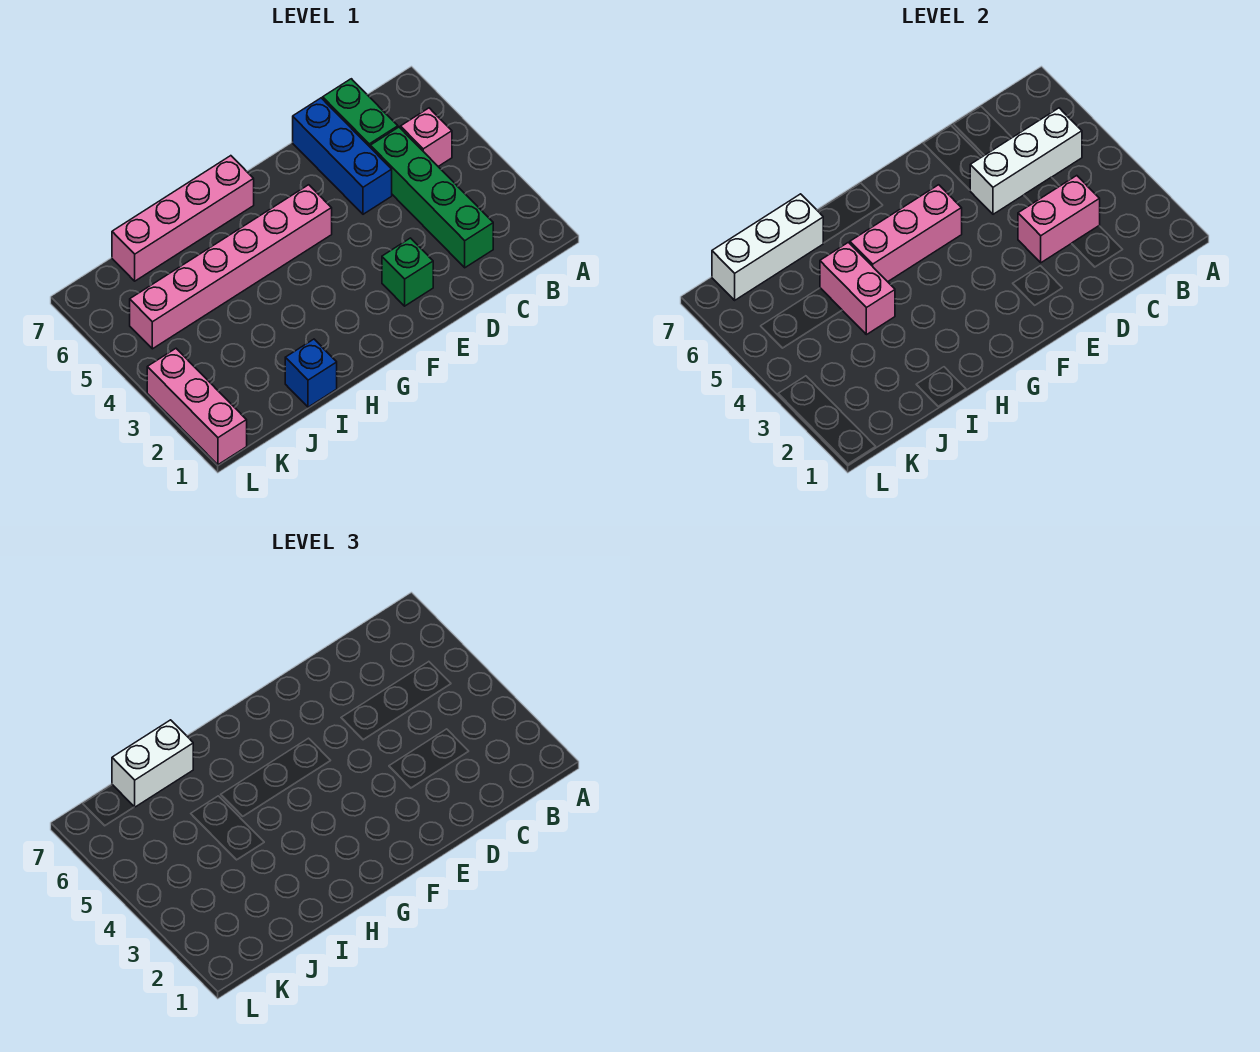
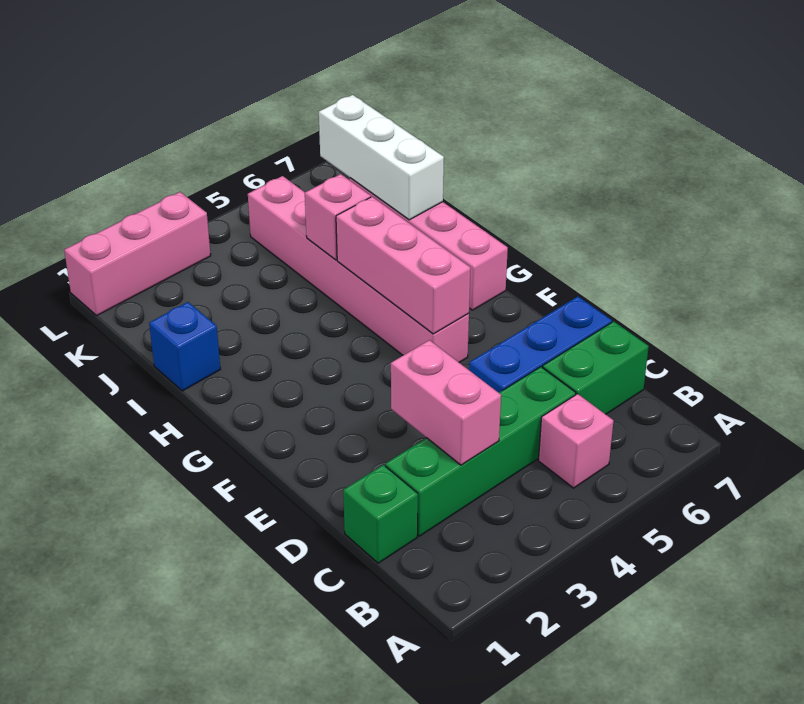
white brick B5:D5 level 2 -> none
green brick E2 level 1 -> green brick C1 level 1
pink brick I4:I5 level 2 -> pink brick I5 level 2
white brick I7:J7 level 3 -> none

